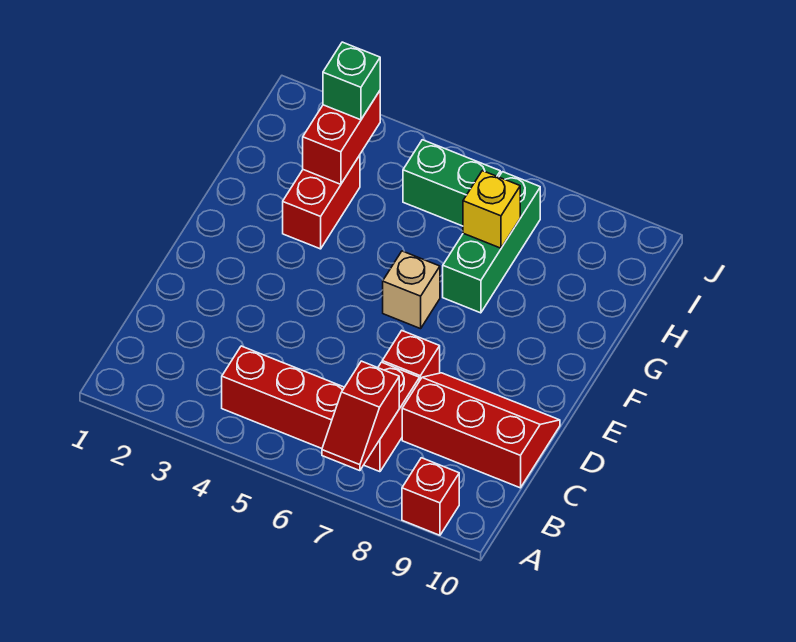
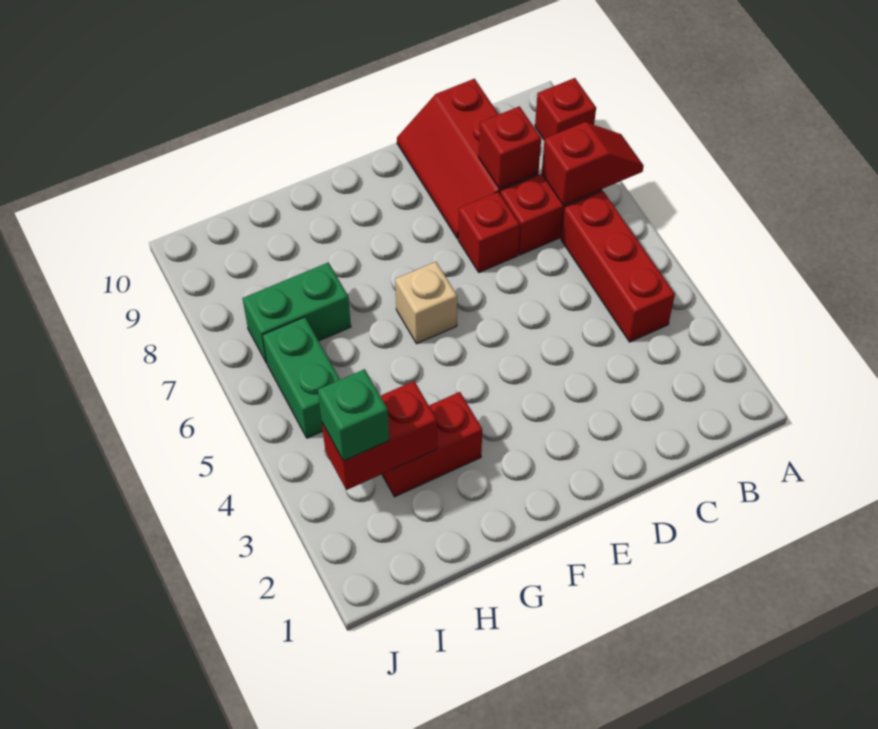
none -> red brick C8 level 2
green brick G7:I7 level 1 -> green brick H7:I7 level 1
yellow brick H7 level 2 -> none

